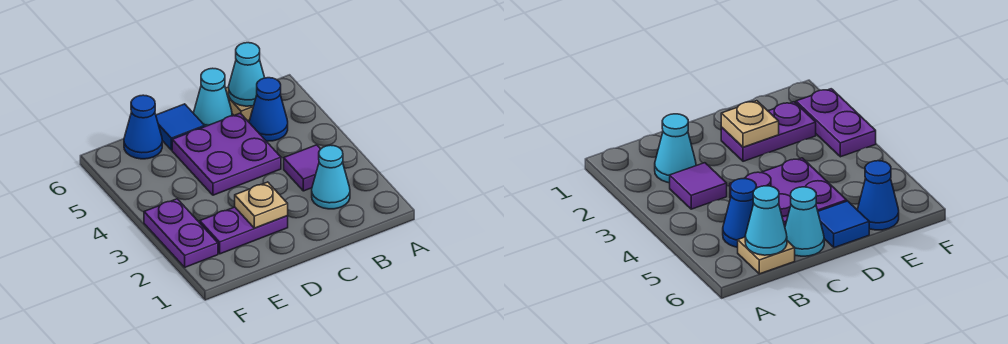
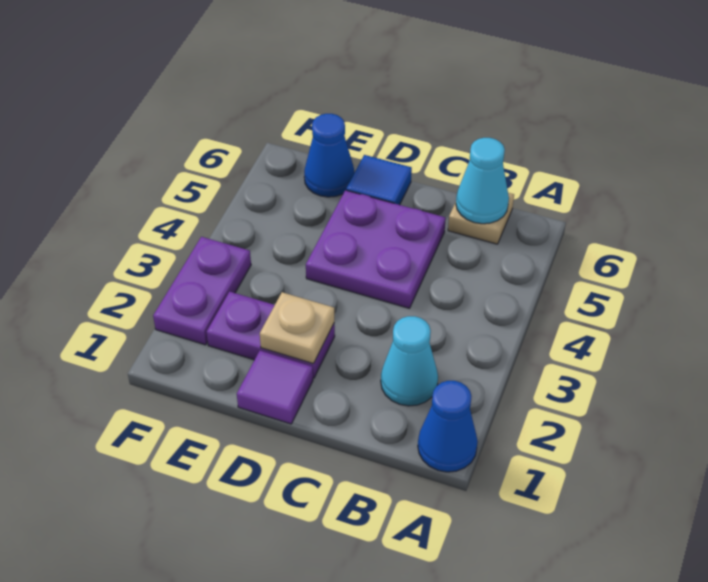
purple tile B3 level 1 -> purple tile D1 level 1
blue cone B5 level 1 -> blue cone A1 level 1
cyan cone C6 level 1 -> none

